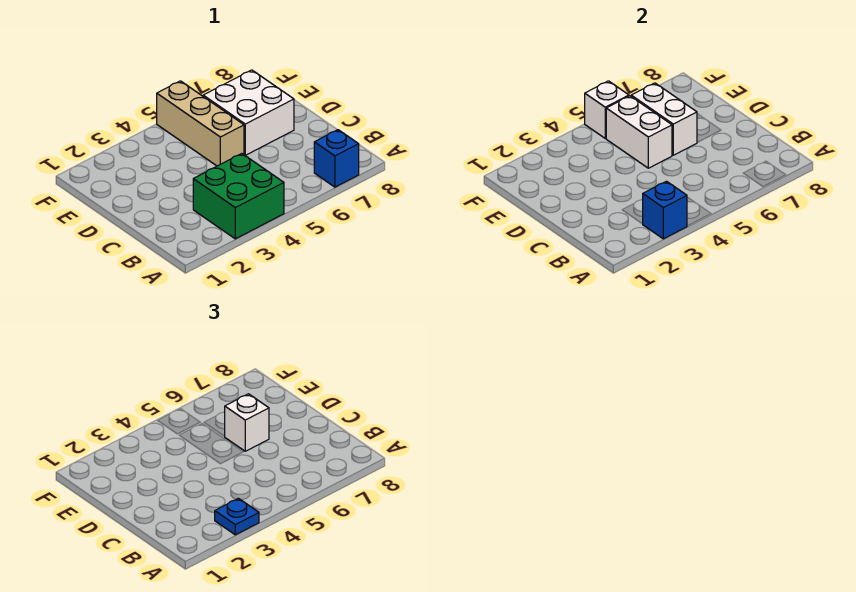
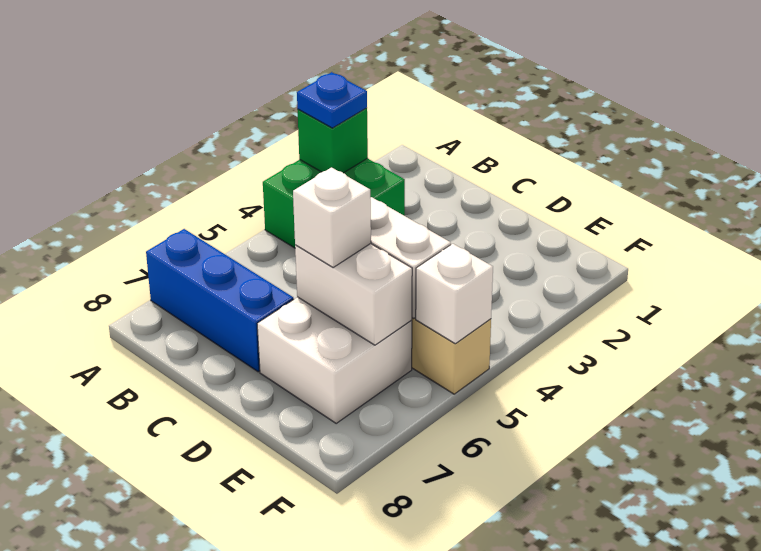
blue brick A3 level 2 -> green brick A3 level 2
blue brick A7 level 1 -> blue brick A7:C7 level 1

